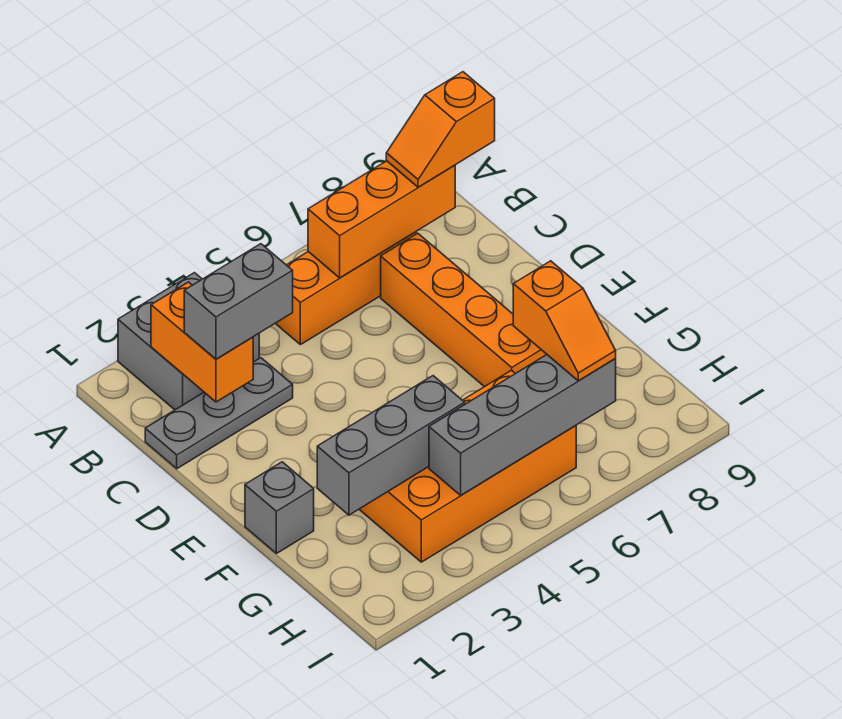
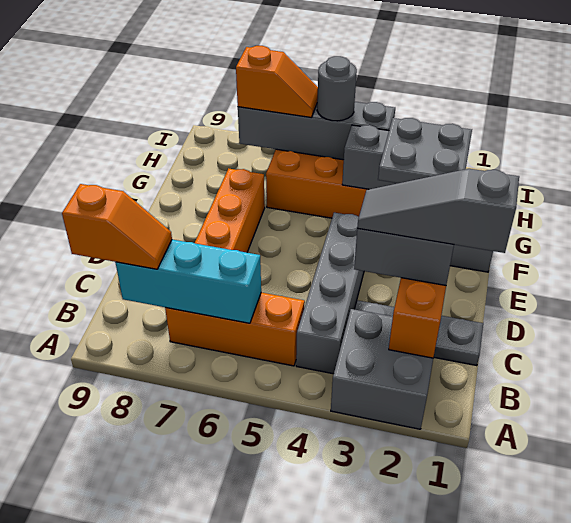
none -> grey brick B4:E4 level 1
orange brick B6:B8 level 2 -> cyan brick B6:B8 level 2
none -> grey slope C1:C3 level 4 top 1
none -> grey plate F2:G3 level 3
orange slope G7:H7 level 3 top G -> orange slope H6:H7 level 3 top 7
none -> grey round brick H5 level 3

